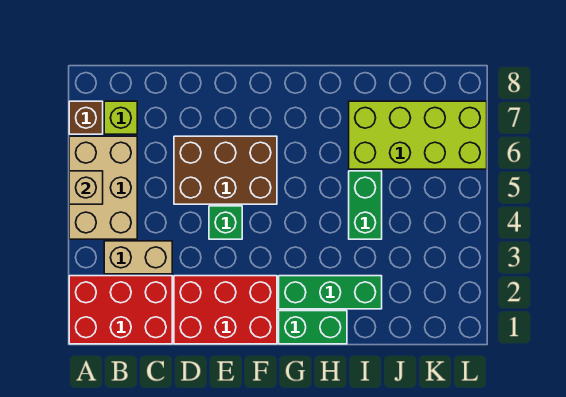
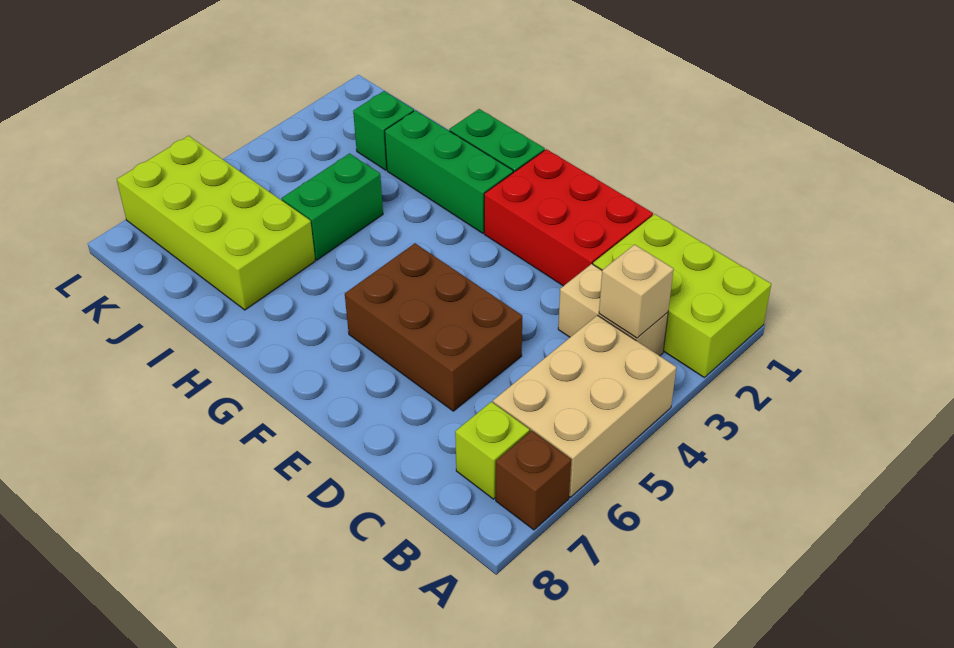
red brick A1:C2 level 1 -> lime brick A1:C2 level 1
tan brick A5 level 2 -> tan brick B3 level 2
green brick E4 level 1 -> green brick J2 level 1

